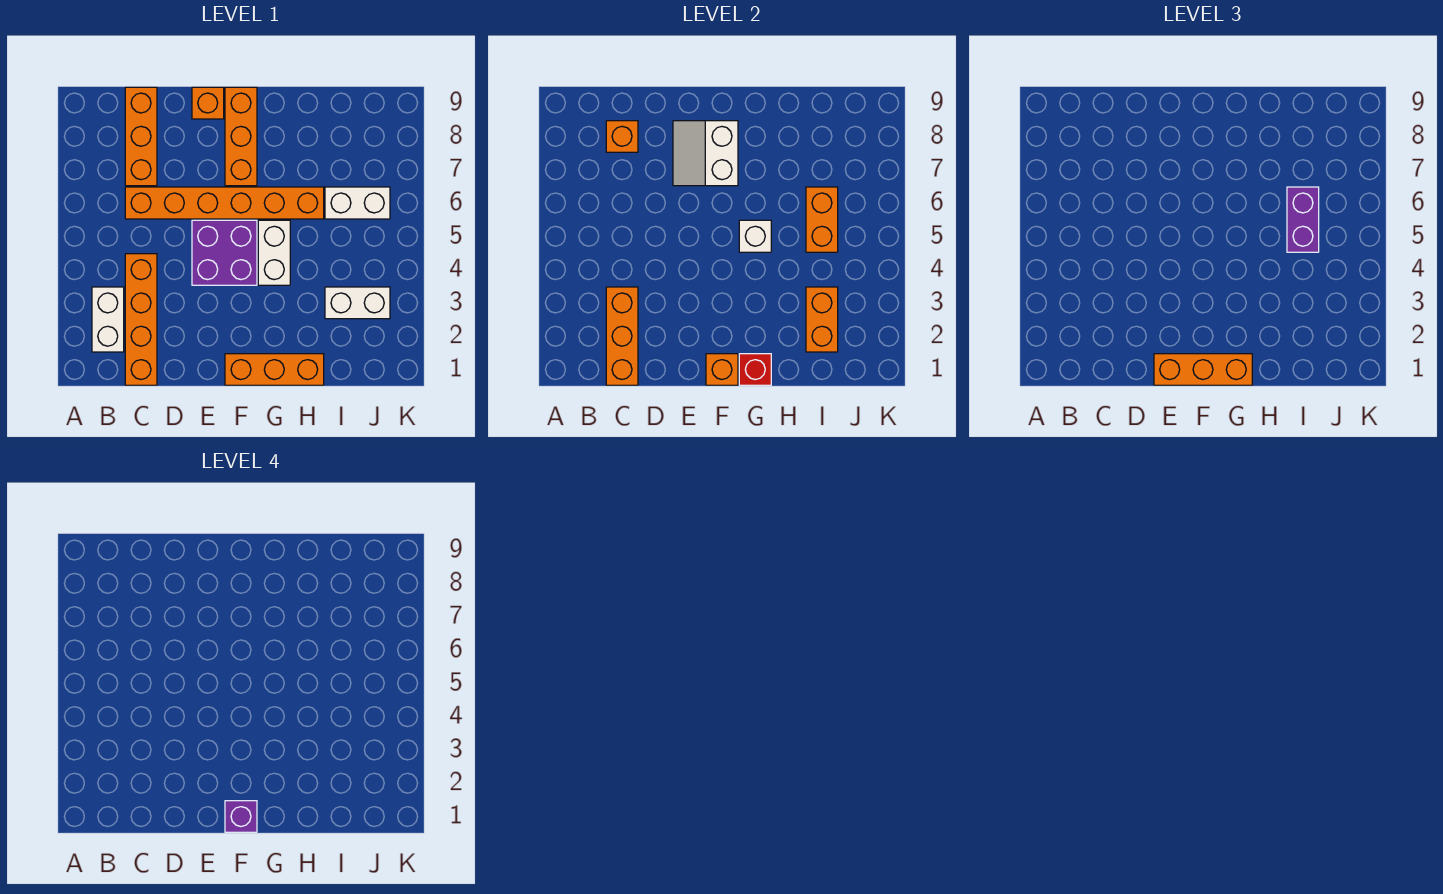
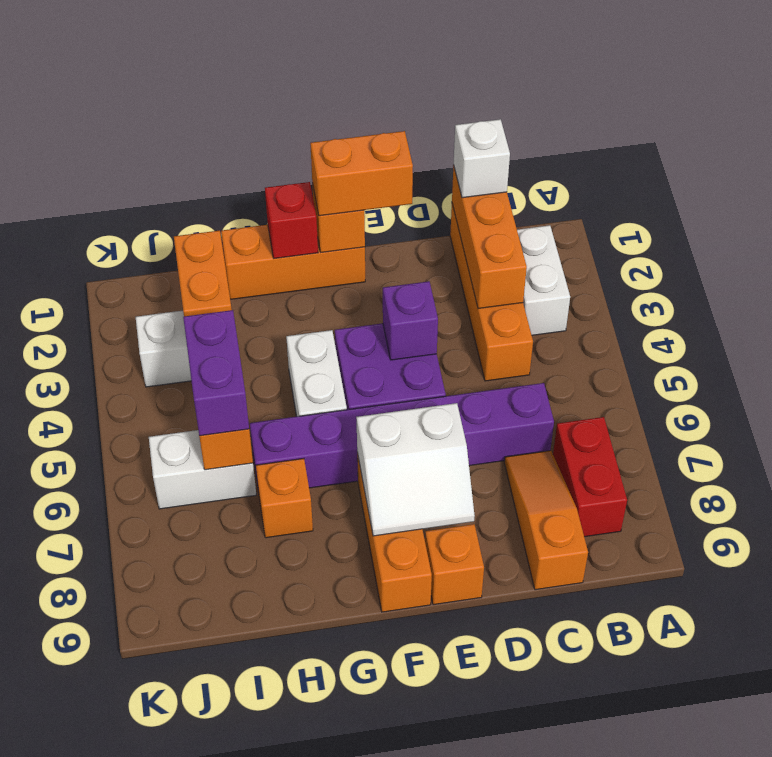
none -> red brick B7:B8 level 1
orange brick C6:H6 level 1 -> purple brick C6:H6 level 1
orange brick C7:C9 level 1 -> orange slope C7:C9 level 1 top 9
orange brick C8 level 2 -> orange brick H7 level 1
orange brick E1:G1 level 3 -> orange brick E1:F1 level 3
white slope E7:F8 level 2 top F -> white slope E7:F8 level 2 top 7
purple brick F1 level 4 -> purple brick E4 level 2
white brick G5 level 2 -> white brick C1 level 3

